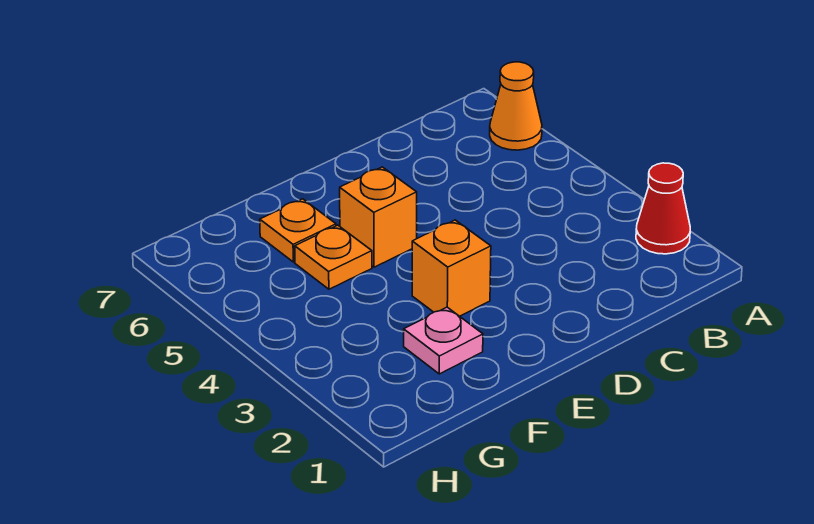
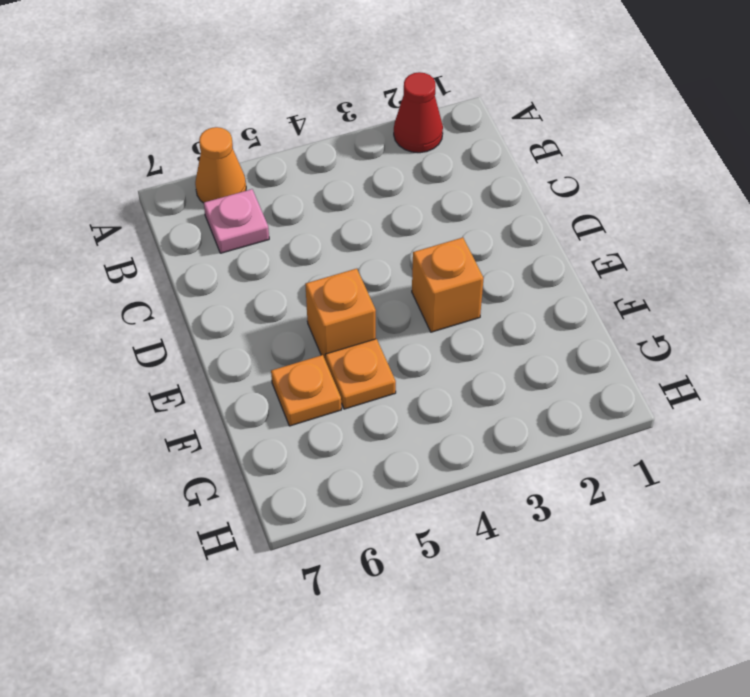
pink plate F2 level 1 -> pink plate B6 level 1

